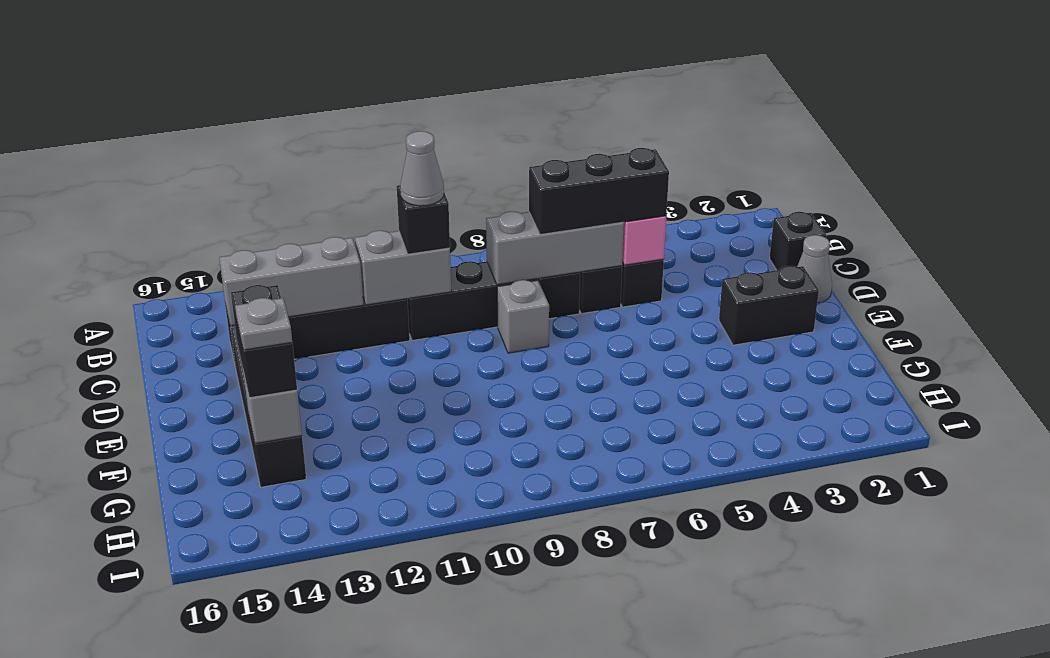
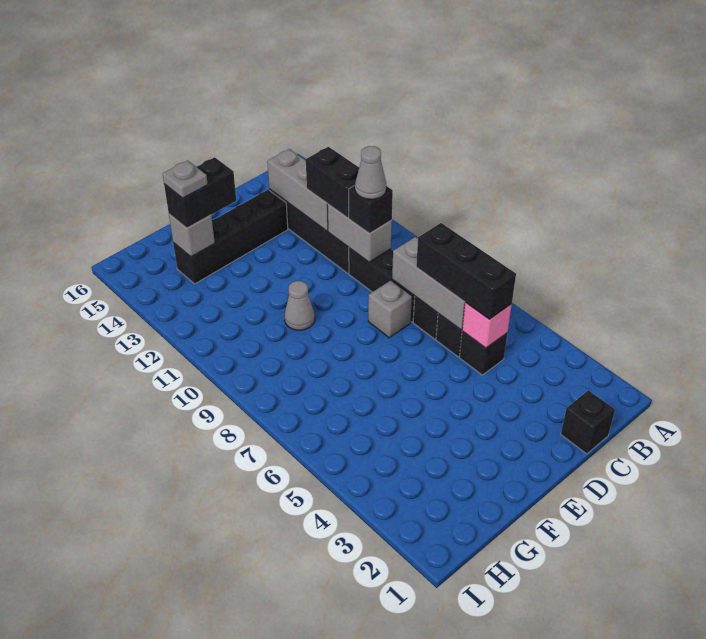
grey cone D1 level 1 -> grey cone F10 level 1
black brick E2:E3 level 1 -> black brick C11:C12 level 3

